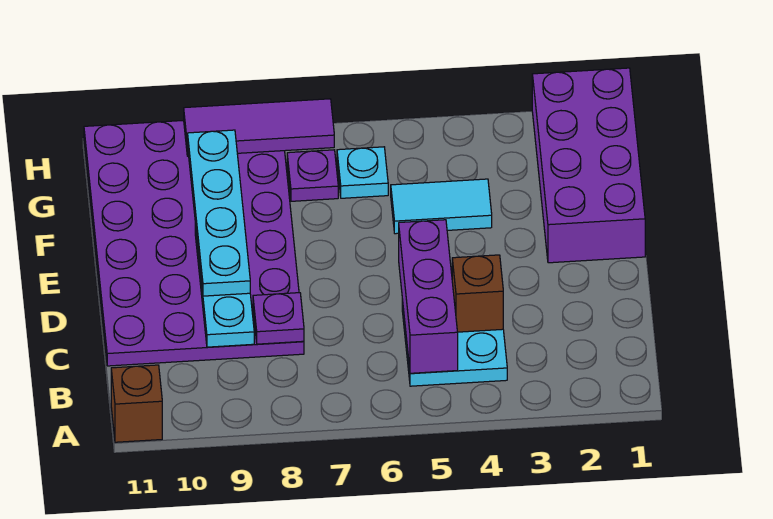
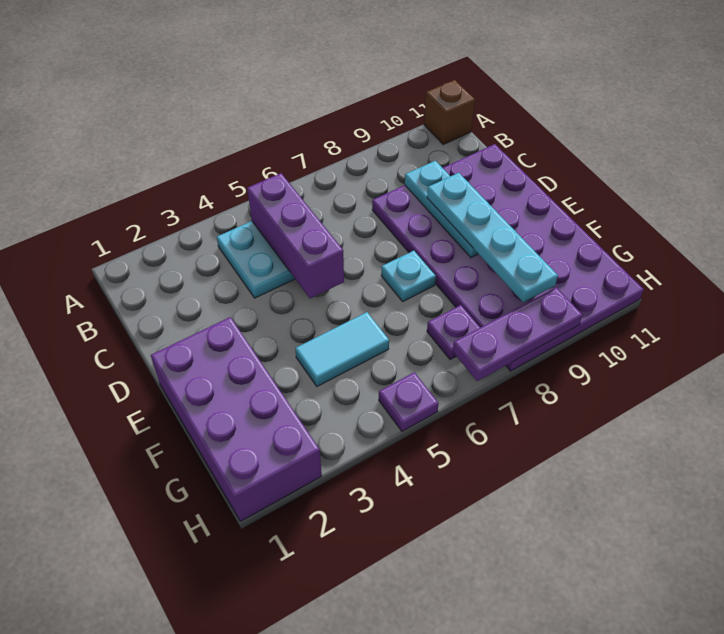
brown brick C4 level 2 -> none
purple plate C8 level 2 -> purple plate H5 level 1
cyan plate G6 level 1 -> cyan plate E7 level 1
purple tile H7:H9 level 2 -> purple plate H7:H9 level 2

